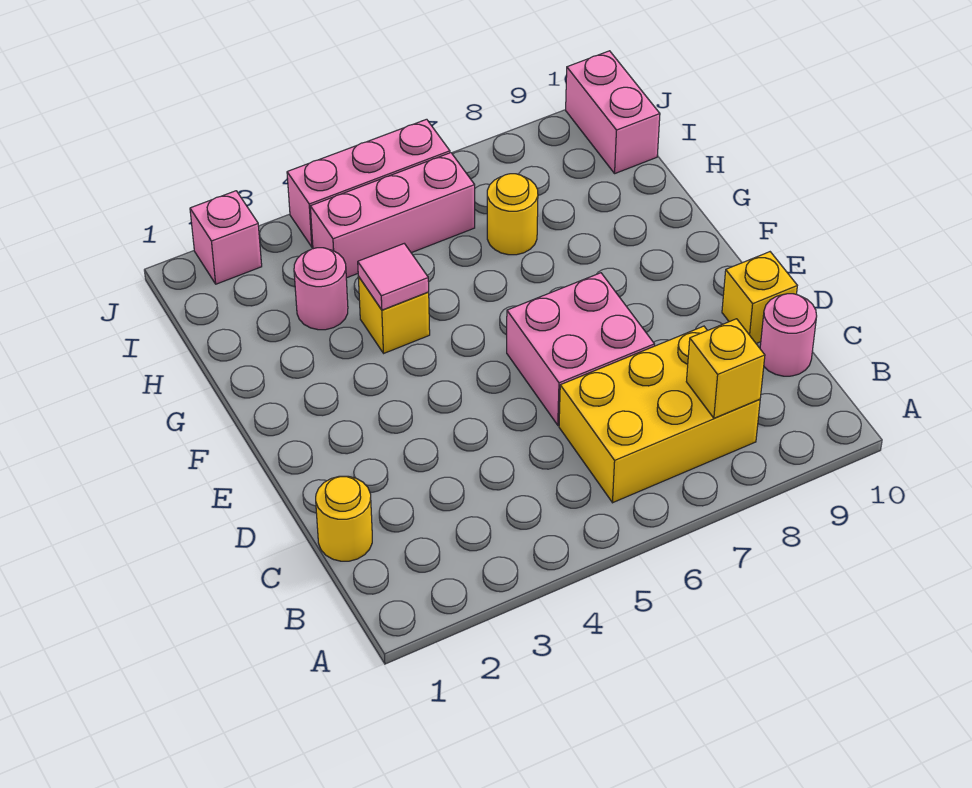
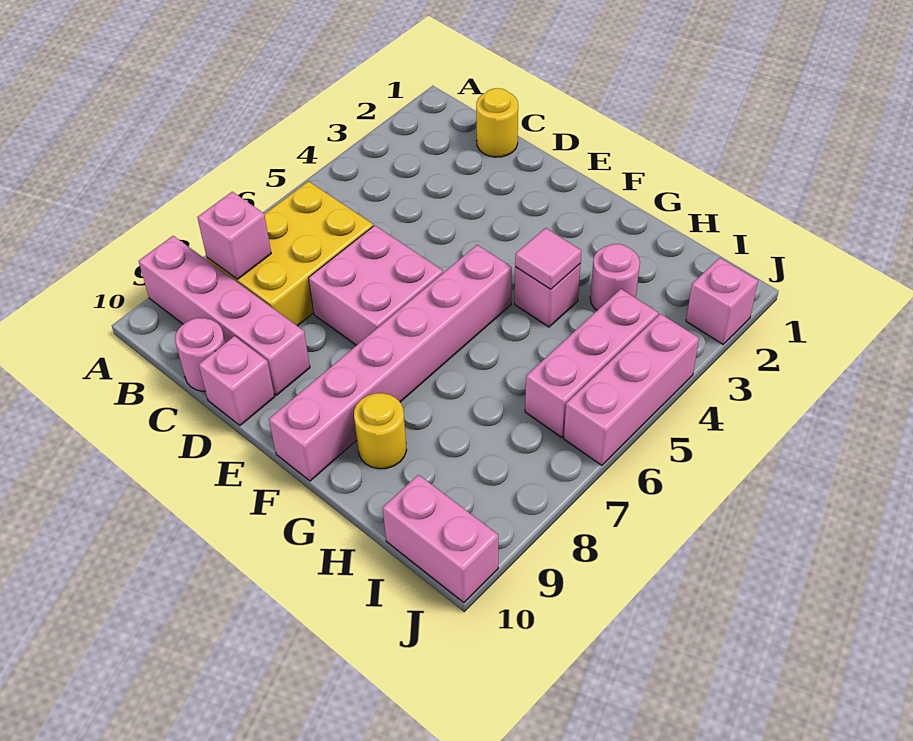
none -> pink brick A9:D9 level 1
yellow brick B8 level 2 -> pink brick B8 level 2
yellow brick D10 level 1 -> pink brick D10 level 1
none -> pink brick F5:F10 level 1
yellow brick G4 level 1 -> pink brick G4 level 1
yellow round brick H7 level 1 -> yellow round brick G9 level 1

